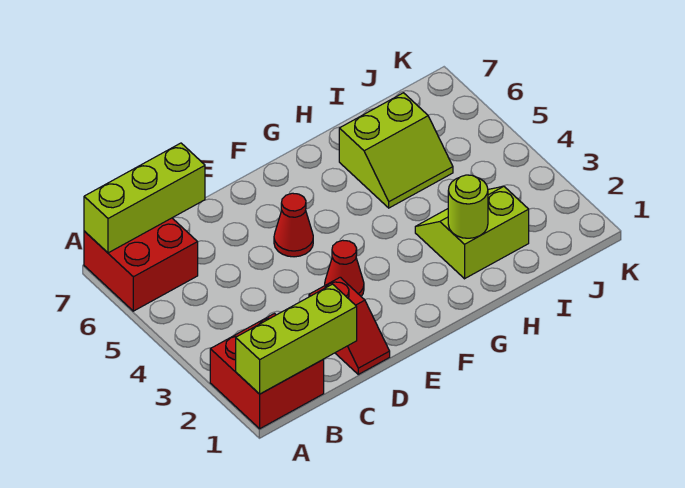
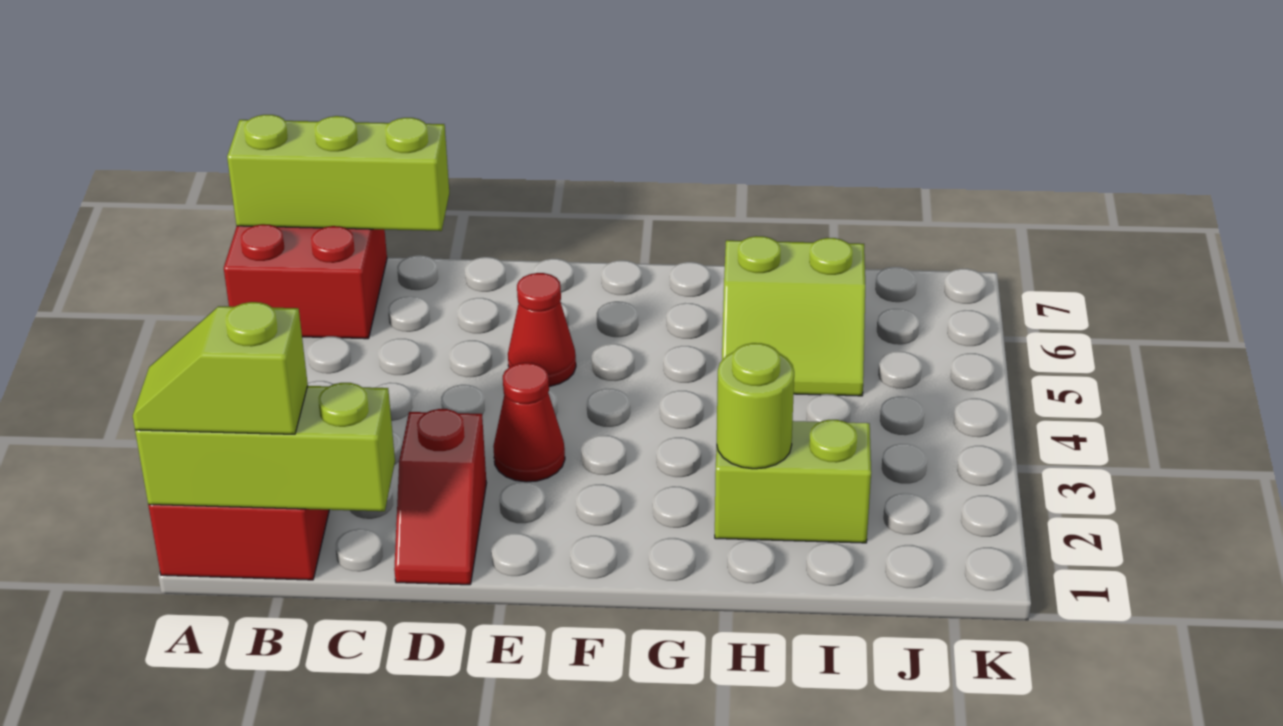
none -> lime slope A1:B1 level 3 top B

